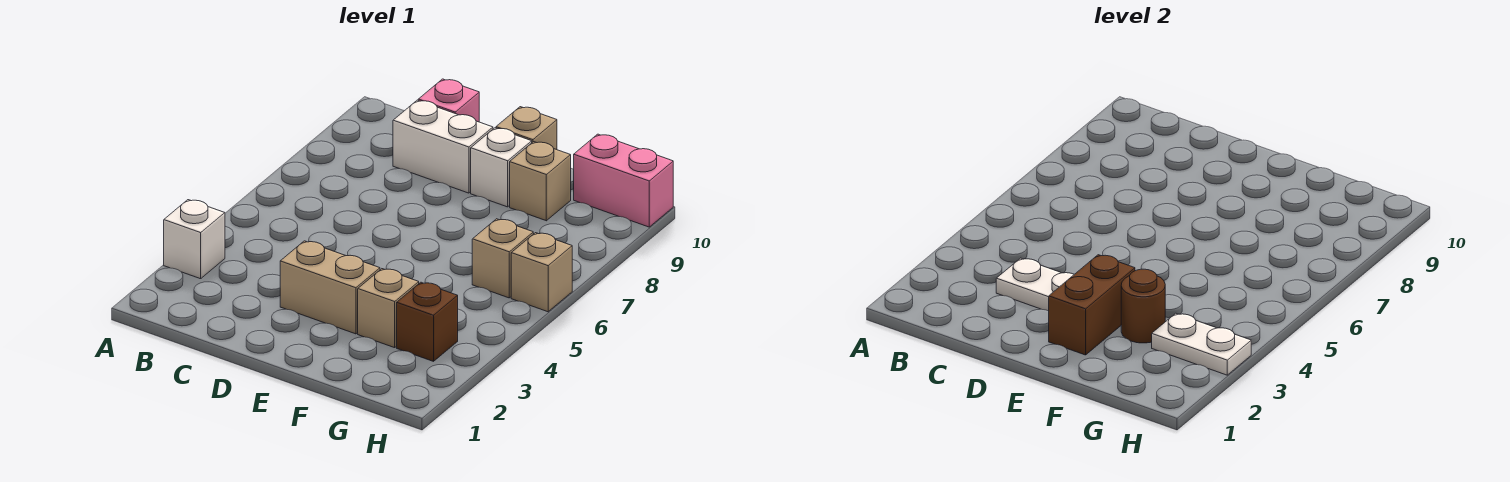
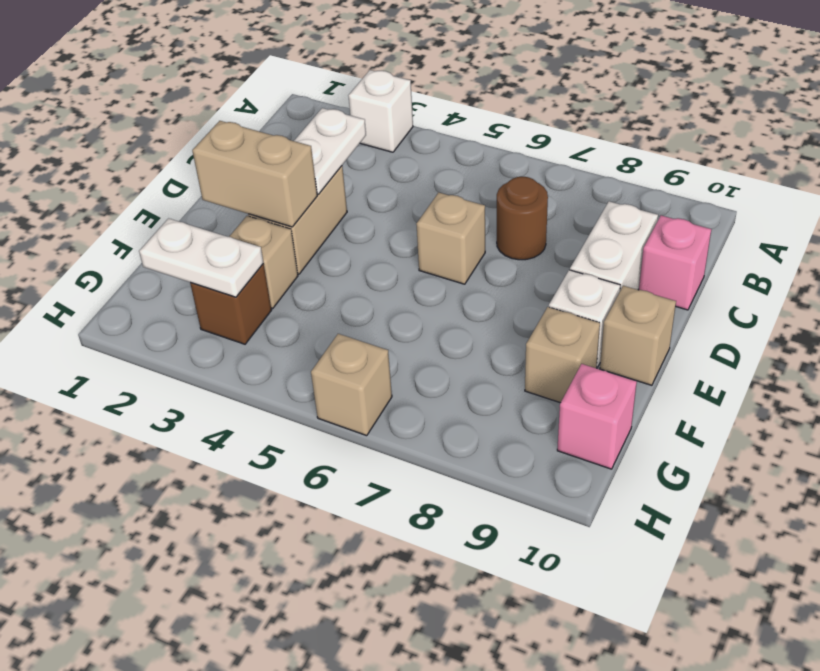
brown brick E2:E3 level 2 -> tan brick E2:E3 level 2
brown round brick F3 level 2 -> brown round brick C7 level 1
white plate G3:H3 level 2 -> white plate G2:G3 level 2
tan brick G6 level 1 -> tan brick D6 level 1
pink brick G10:H10 level 1 -> pink brick G10 level 1

